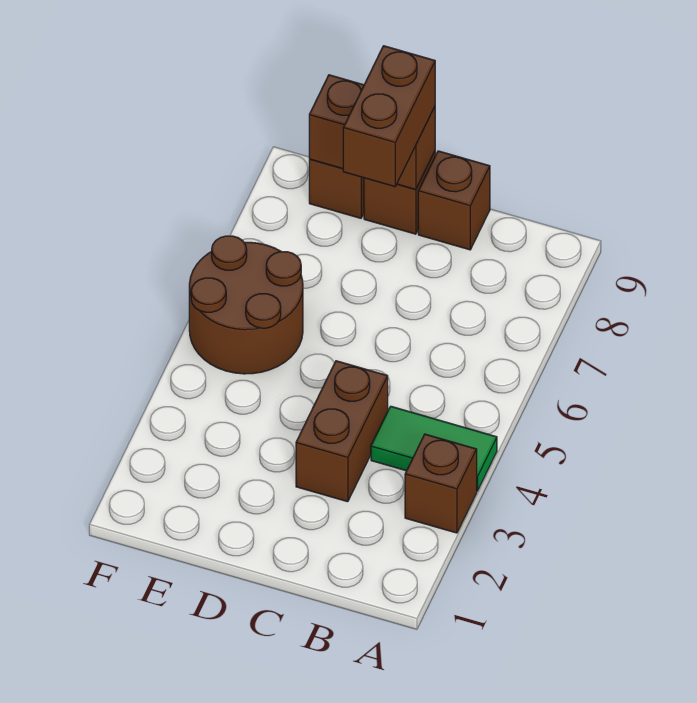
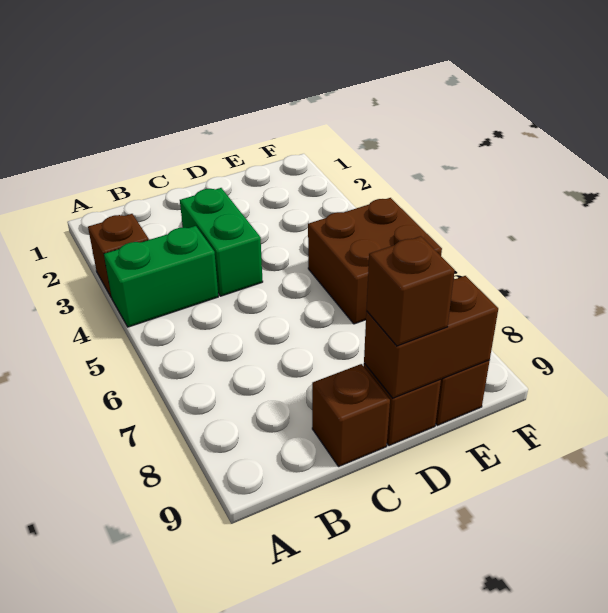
green tile A4:B4 level 1 -> green brick A4:B4 level 1
brown brick C3:C4 level 1 -> green brick C3:C4 level 1
brown brick D8:D9 level 3 -> brown brick D9 level 3
brown round brick E5:F6 level 1 -> brown brick E5:F6 level 1

